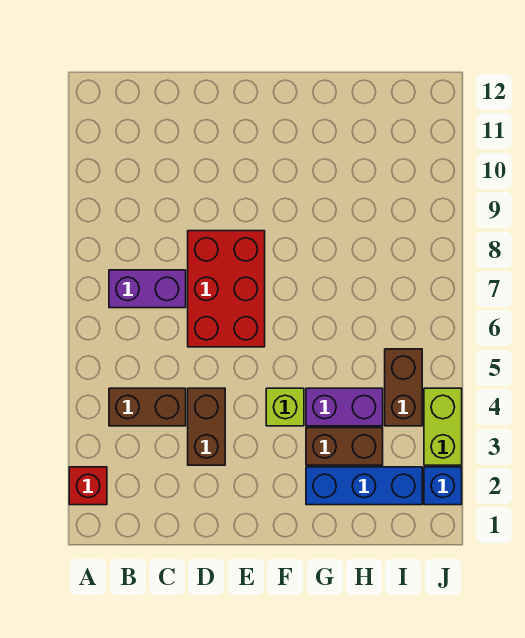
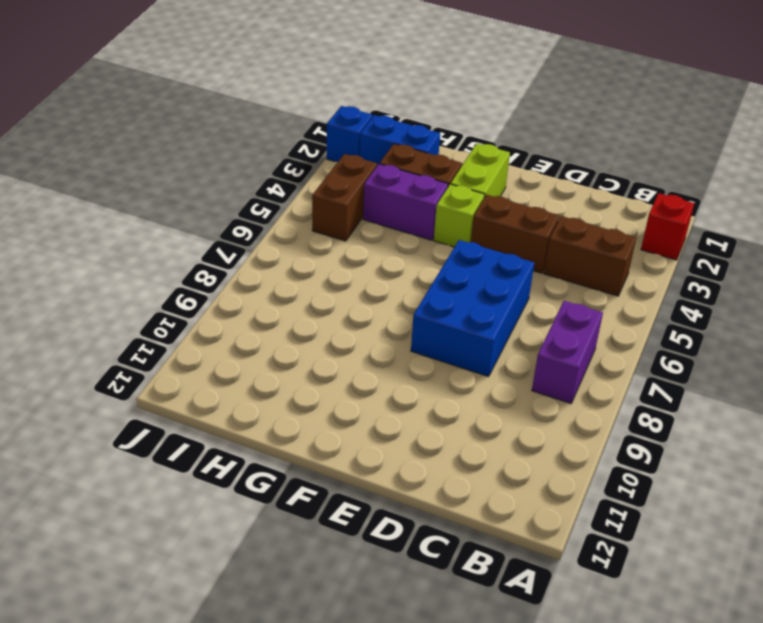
purple brick B7:C7 level 1 -> purple brick B7:B8 level 1
brown brick D3:D4 level 1 -> brown brick D4:E4 level 1
red brick D6:E8 level 1 -> blue brick D6:E8 level 1
blue brick G2:I2 level 1 -> blue brick H2:I2 level 1
lime brick J3:J4 level 1 -> lime brick F2:F3 level 1

